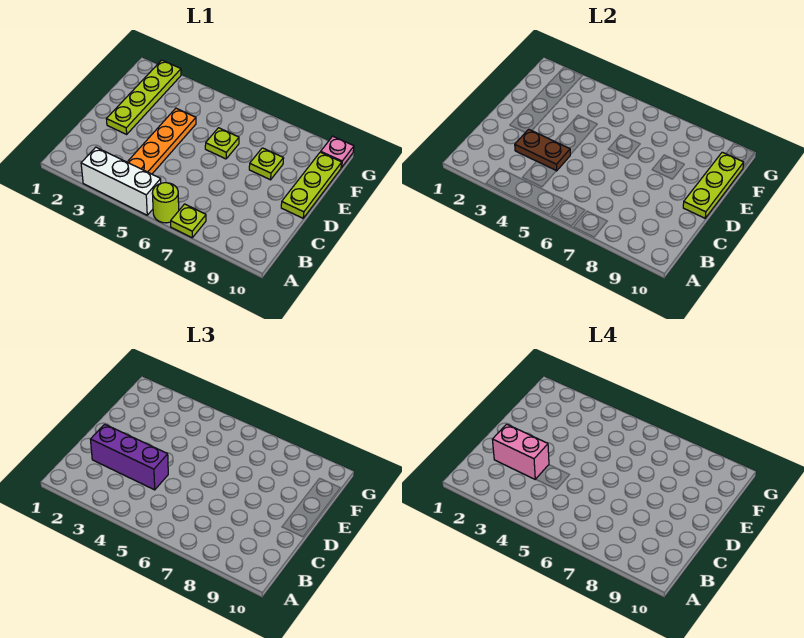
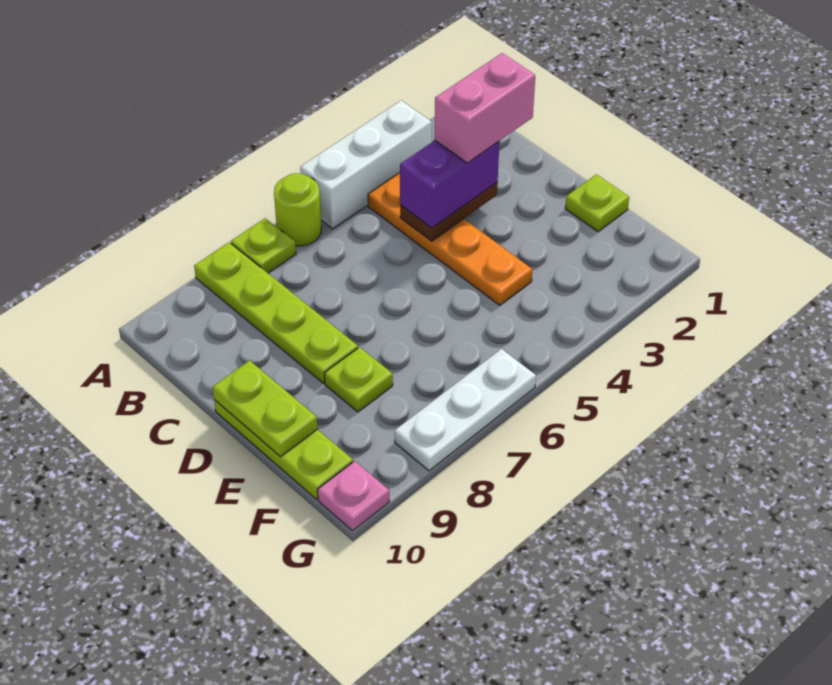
purple brick C2:C4 level 3 -> purple brick C3:C4 level 3
lime plate D2:G2 level 1 -> lime plate A8:D8 level 1
lime plate D10:F10 level 2 -> lime plate D10:E10 level 2
lime plate E6 level 1 -> lime plate E1 level 1
none -> white plate G6:G8 level 1

